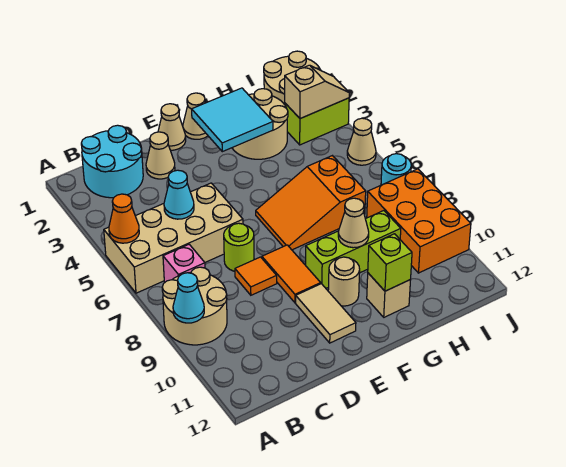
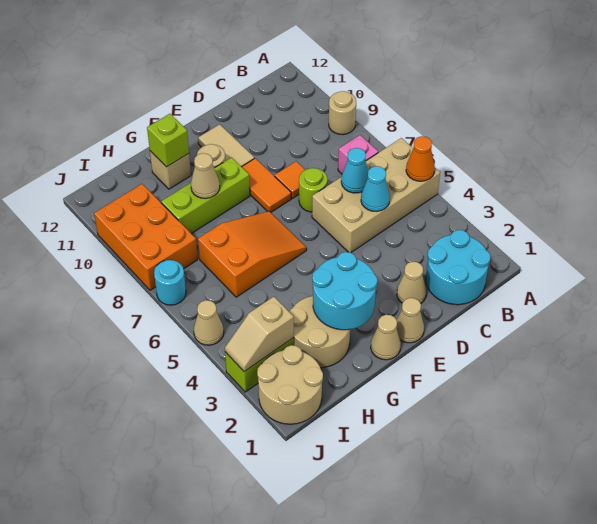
tan round brick A8:B9 level 1 -> tan round brick A9 level 1
cyan cone A9 level 2 -> cyan cone C6 level 2
cyan tile F2:G3 level 2 -> cyan round brick F2:G3 level 2

